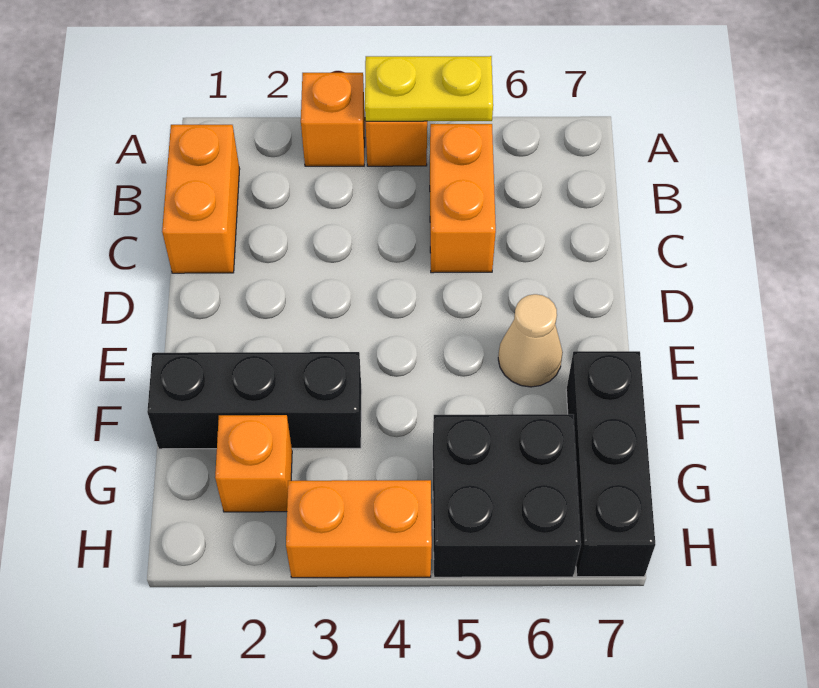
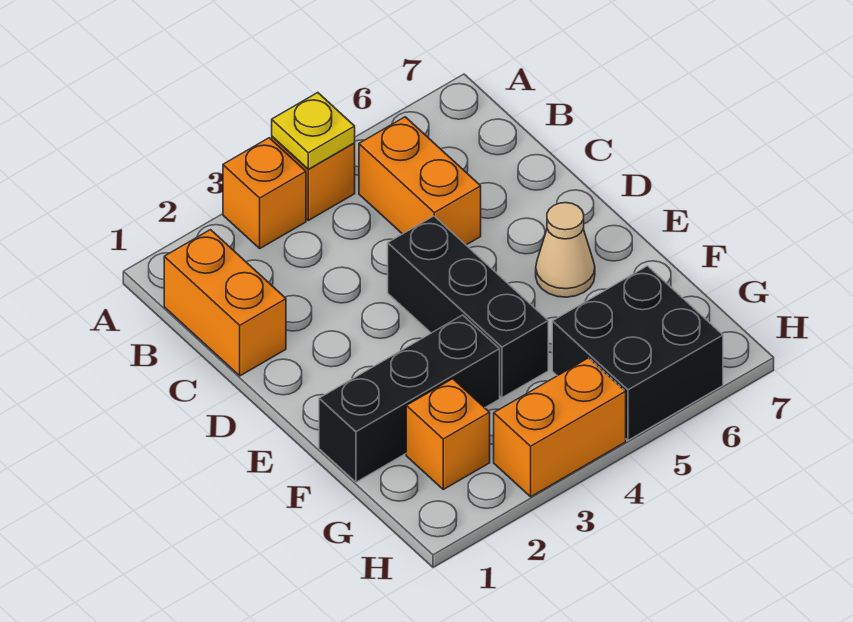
yellow plate A4:A5 level 2 -> yellow plate A4 level 2
black brick F7:H7 level 1 -> black brick D4:F4 level 1

